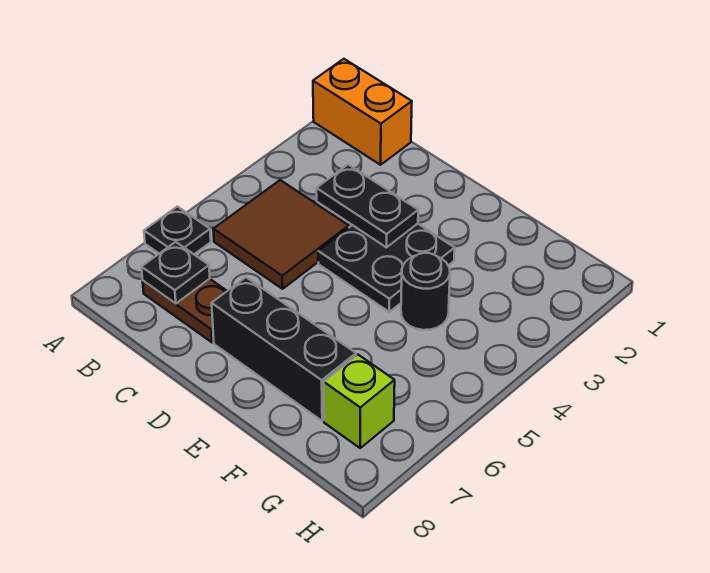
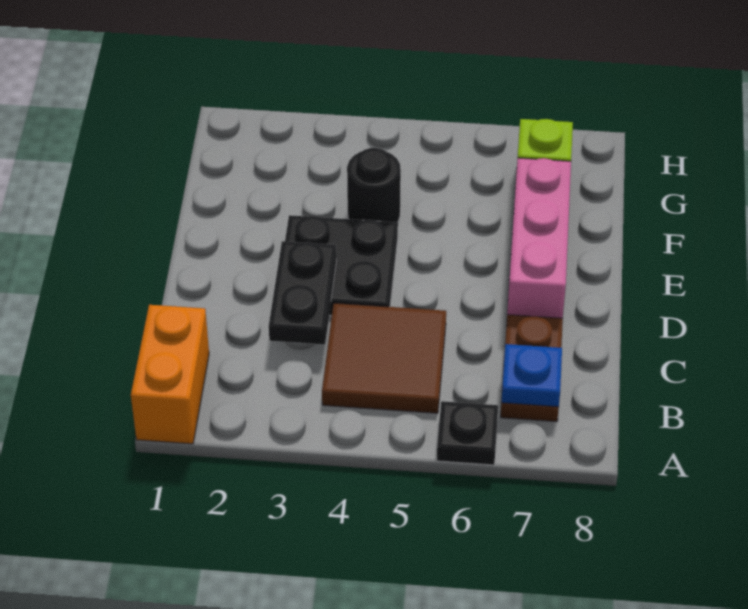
black plate B7 level 2 -> blue plate B7 level 2
black brick D7:F7 level 1 -> pink brick D7:F7 level 1

